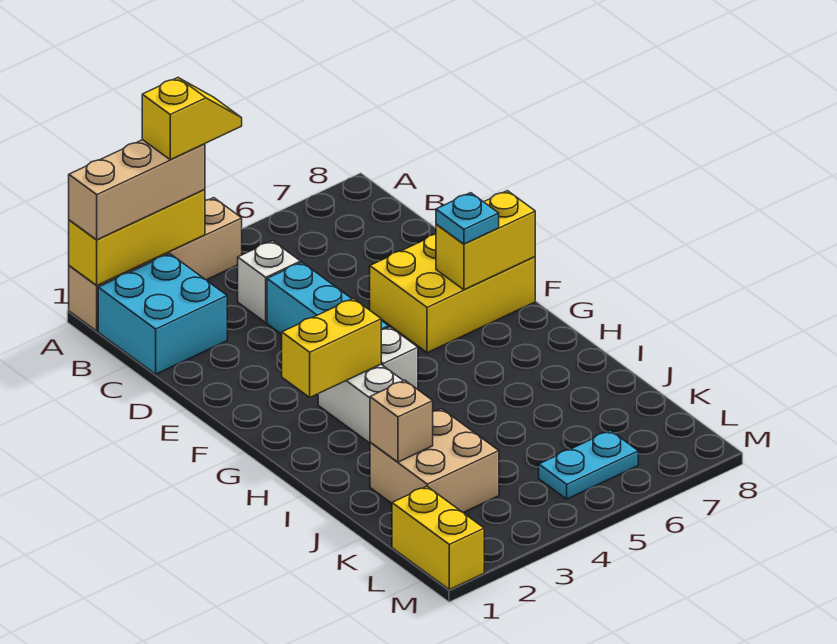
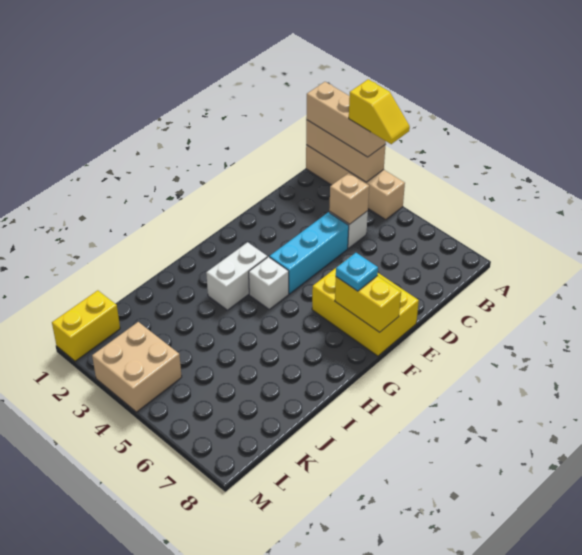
yellow brick A1:A3 level 2 -> tan brick A1:A3 level 2
cyan brick B1:C2 level 1 -> none
yellow brick G2:G3 level 2 -> none
tan brick J2:K3 level 1 -> tan brick L3:M4 level 1
tan brick J2 level 2 -> tan brick C4 level 2
cyan plate L5:L6 level 1 -> none

